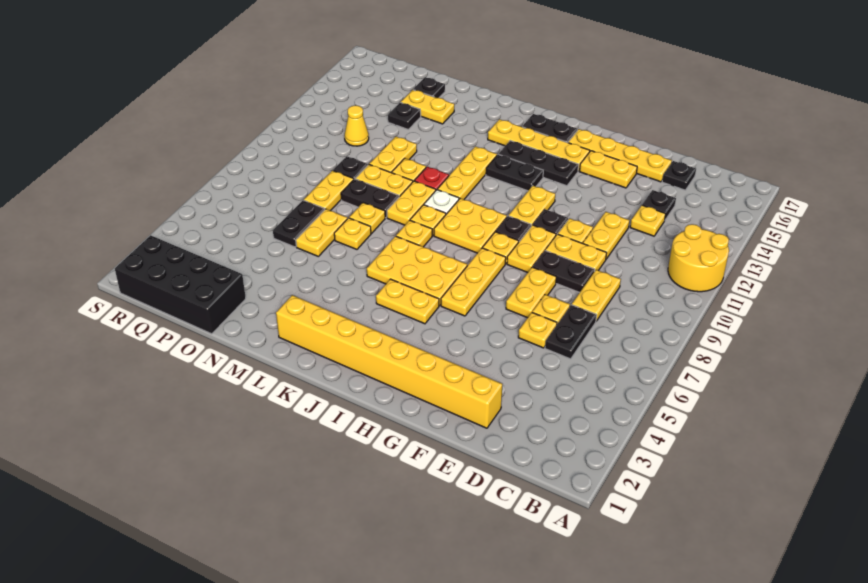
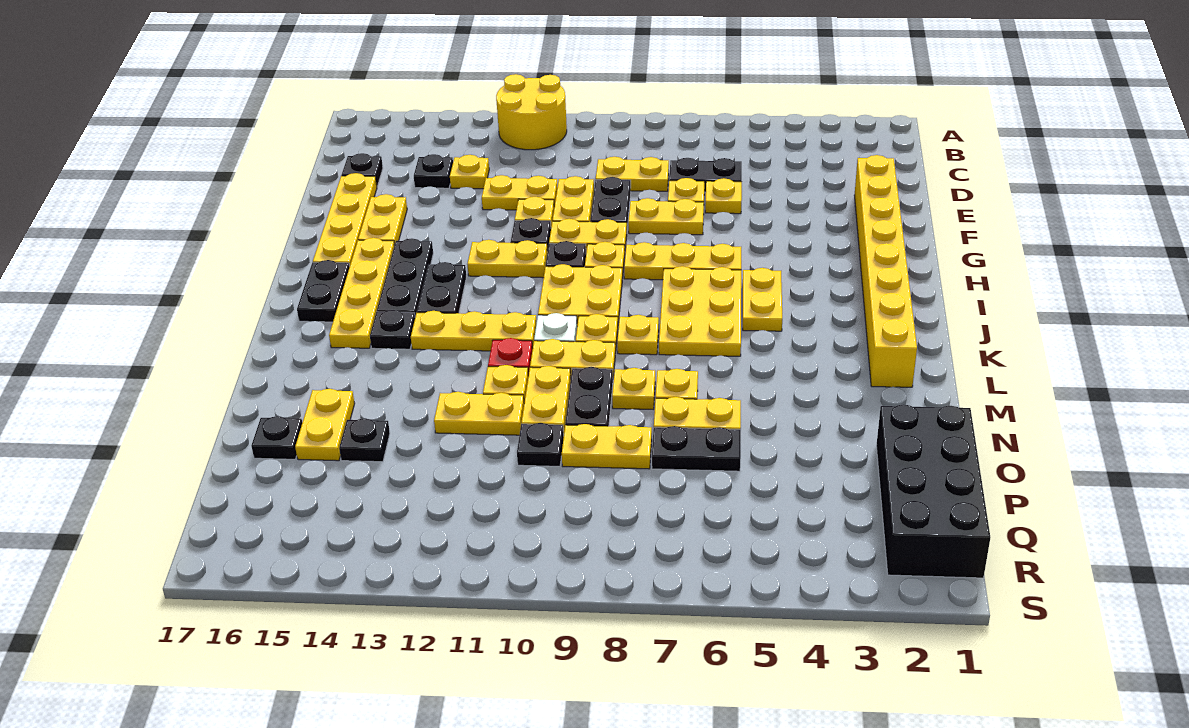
none -> black plate K14 level 1
yellow cone P12 level 1 -> none

